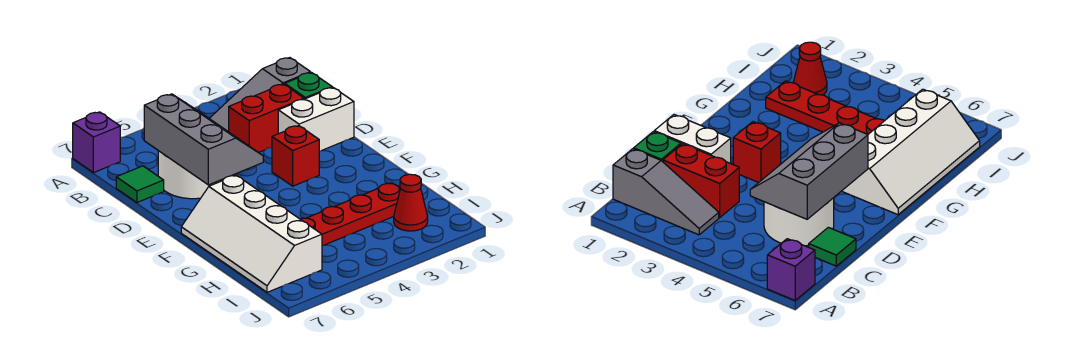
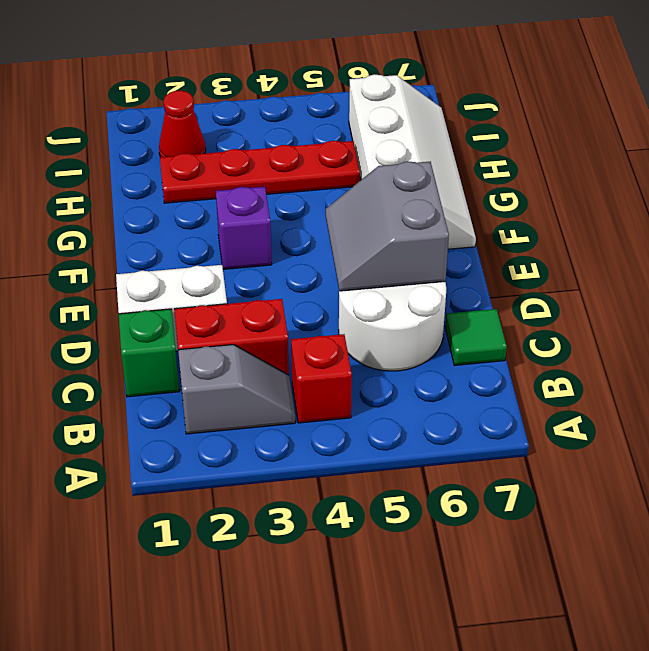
purple brick A7 level 1 -> purple brick F3 level 1
grey slope B1:B3 level 1 top 1 -> grey slope B2:B3 level 1 top 2
grey slope C5:E6 level 2 top 6 -> grey slope D5:E6 level 2 top 6
red brick E3 level 1 -> red brick B4 level 1

